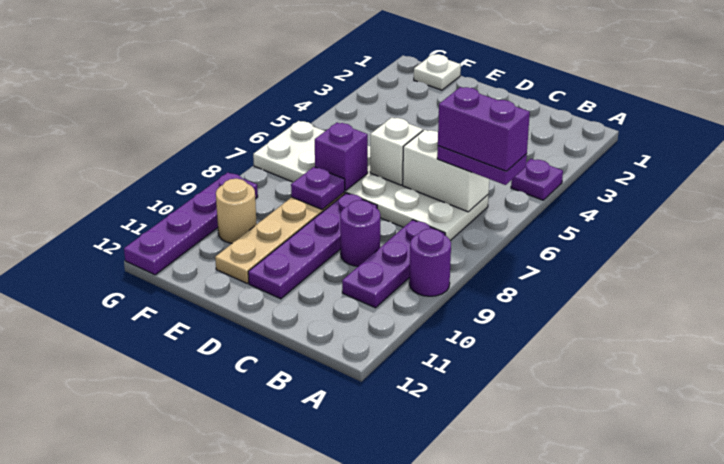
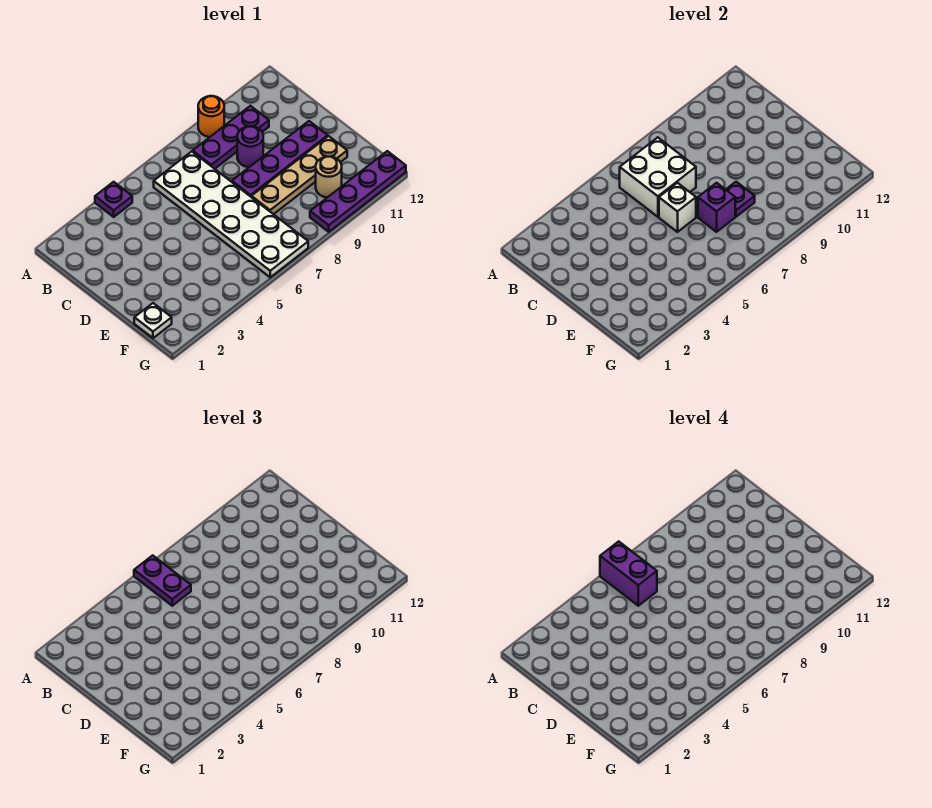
purple round brick A9 level 1 -> orange round brick A9 level 1
white brick B6:C6 level 2 -> white brick B6:C7 level 2

